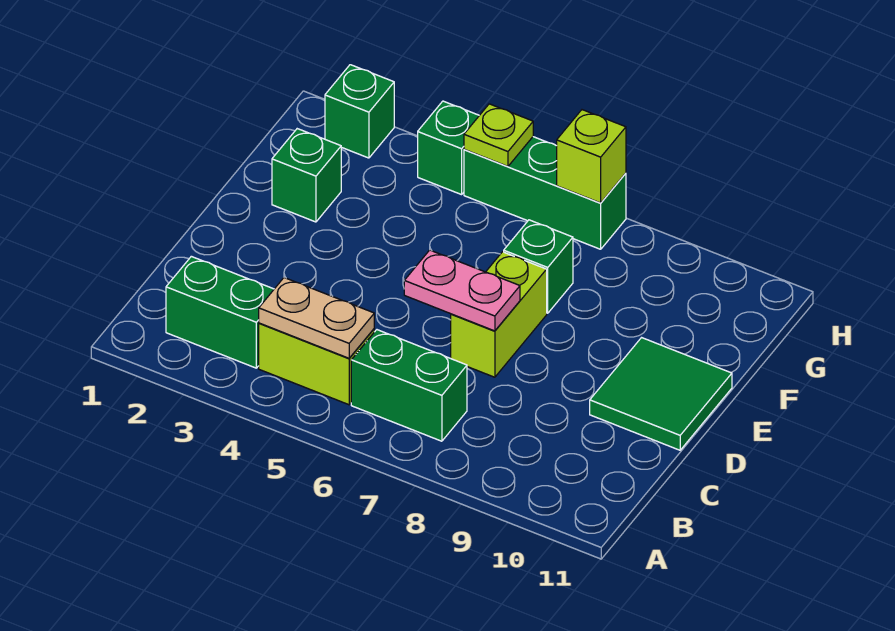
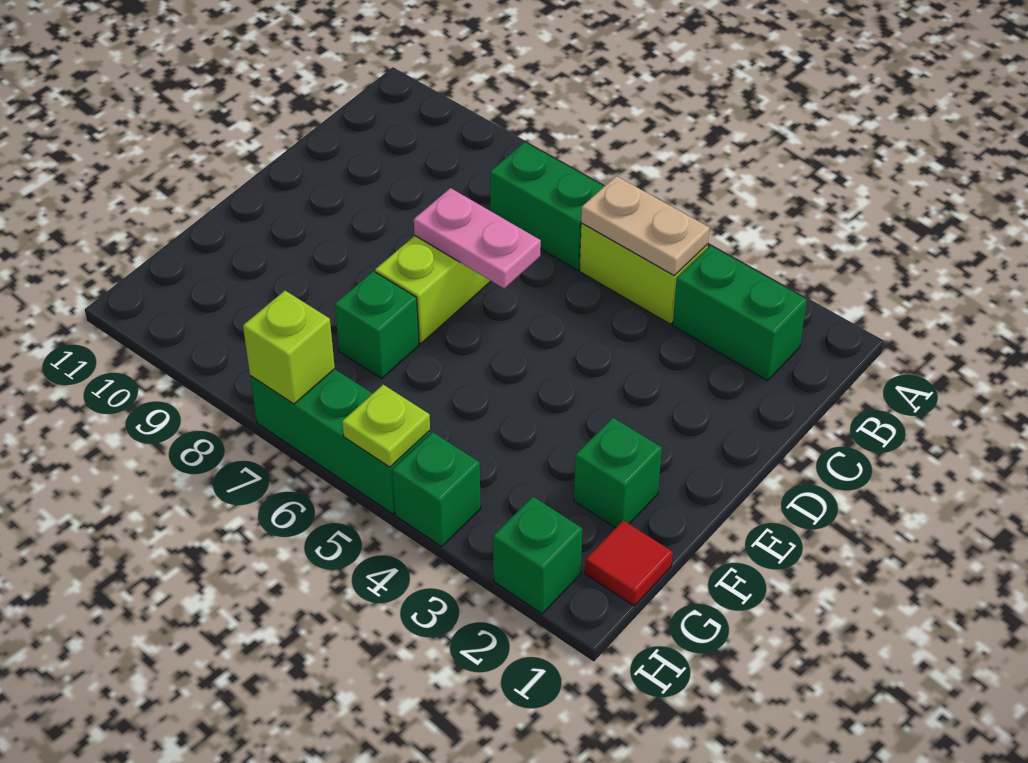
green tile D10:E11 level 1 -> none
none -> red tile G1 level 1

